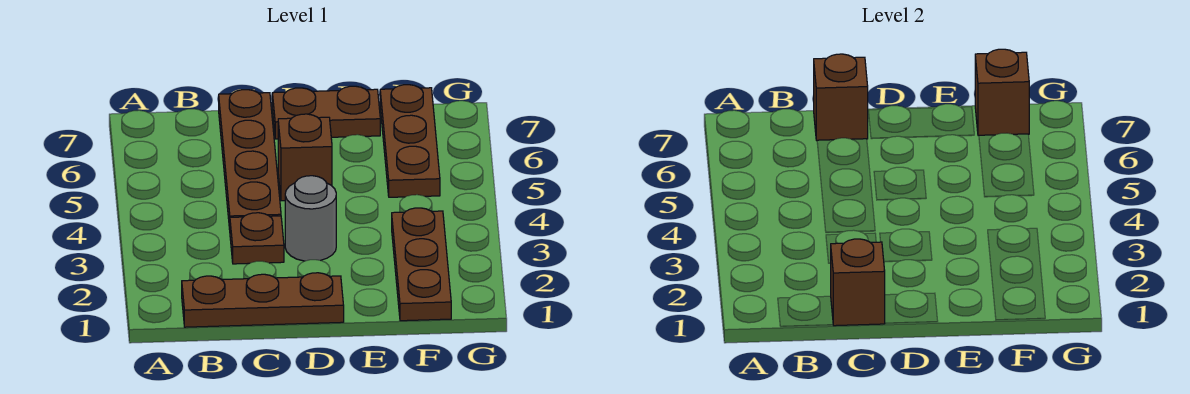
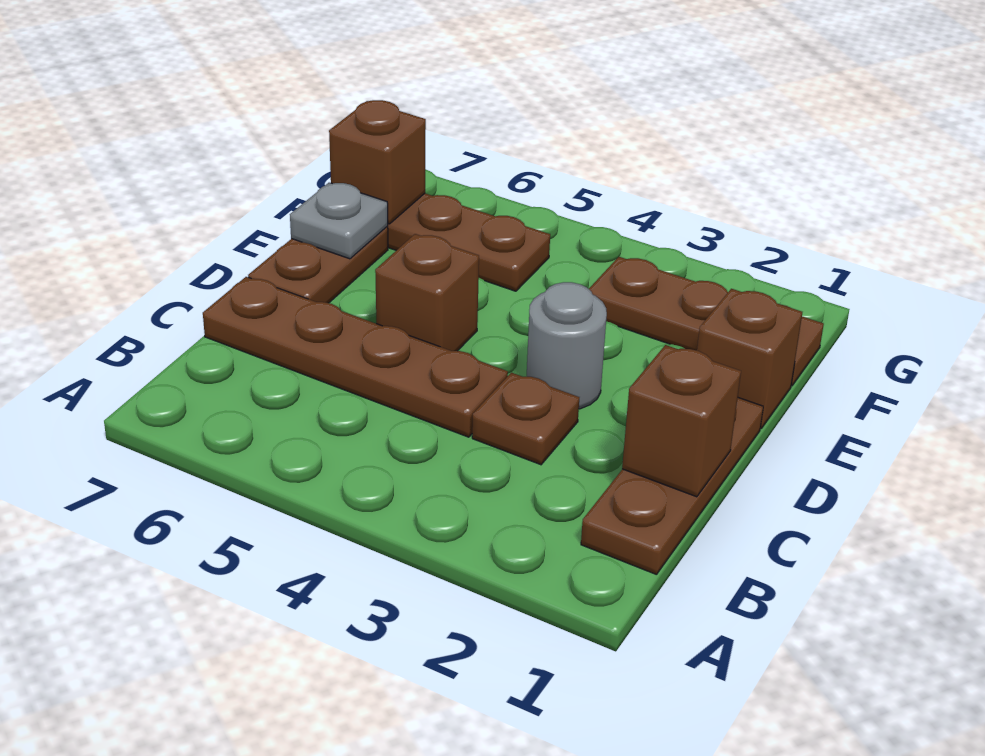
brown brick C7 level 2 -> brown brick E1 level 1
none -> grey plate E7 level 2

